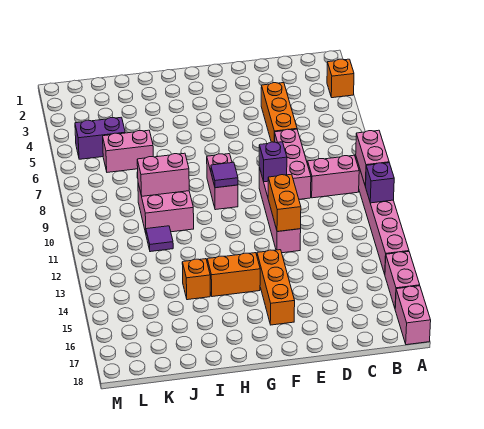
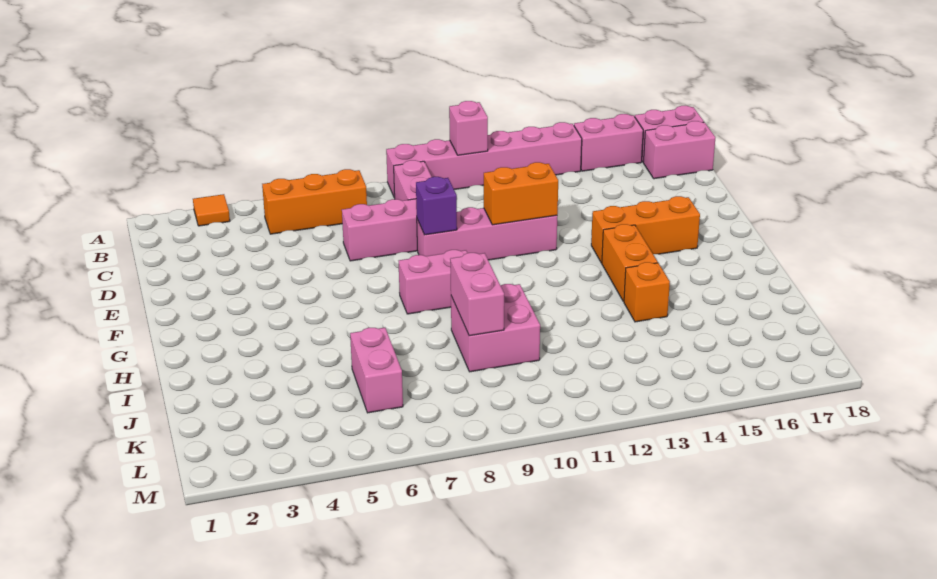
orange brick A3 level 1 -> orange tile A3 level 1
pink brick A9:A10 level 2 -> pink brick B17:B18 level 1
purple brick A11 level 2 -> pink brick A11 level 2
orange brick D4:D6 level 1 -> orange brick B5:B7 level 1
purple tile G9 level 2 -> none
purple tile J11 level 1 -> none
purple brick K5:L5 level 1 -> none

